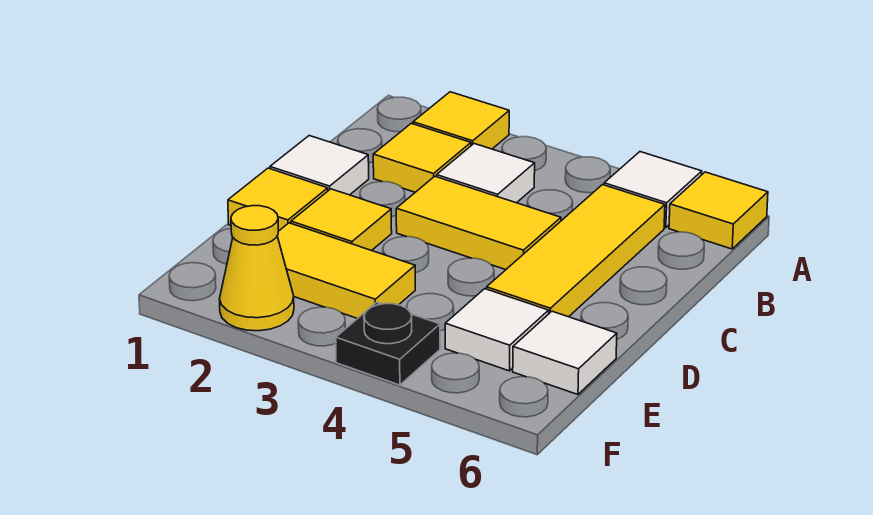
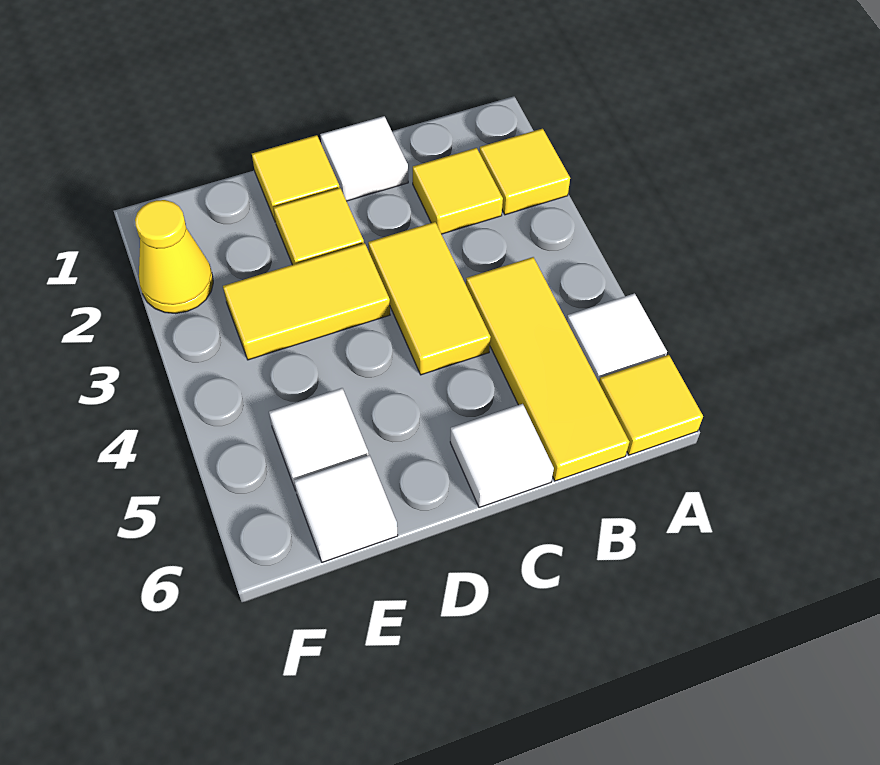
white tile B3 level 1 -> white tile C6 level 1
yellow tile B5:D5 level 1 -> yellow tile B4:B6 level 1
yellow tile E2:E3 level 1 -> yellow tile D3:E3 level 1
black plate F4 level 1 -> none

